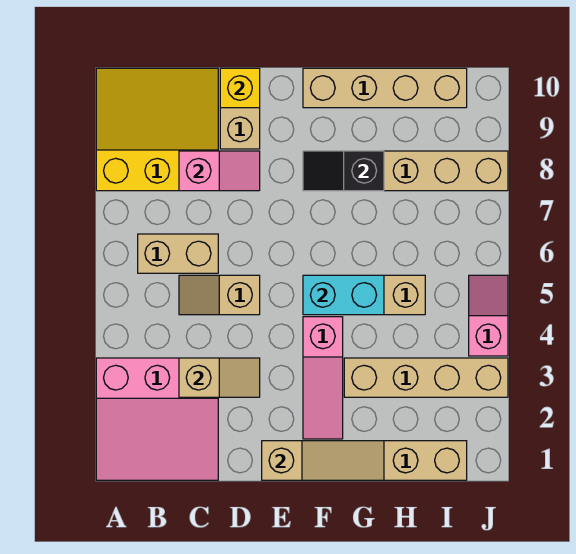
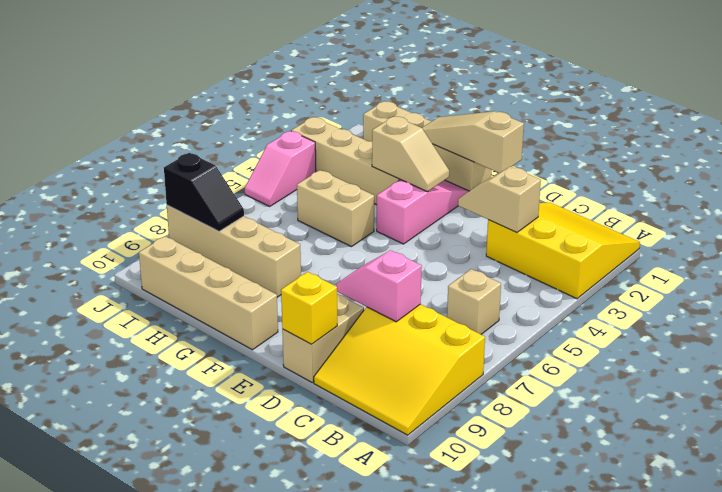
pink slope A1:C3 level 1 top 3 -> yellow slope A1:C3 level 1 top 3
tan brick B6:C6 level 1 -> tan brick B6 level 1
tan slope C5:D5 level 1 top D -> tan slope F3:G3 level 2 top G
cyan brick F5:G5 level 2 -> none
black slope F8:G8 level 2 top G -> black slope I8:J8 level 2 top J

